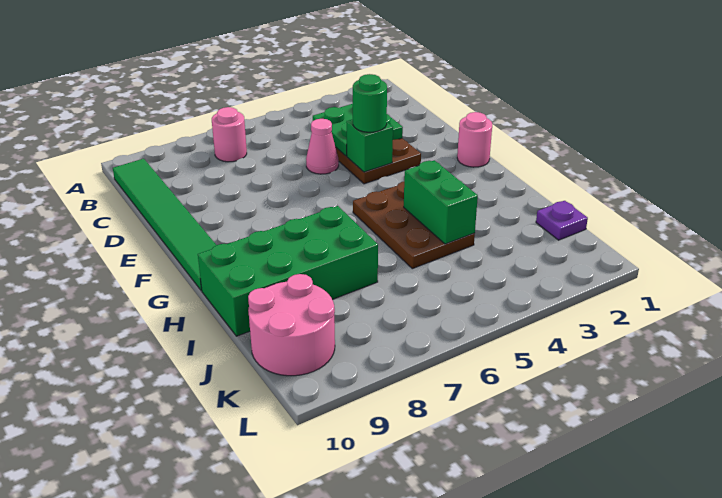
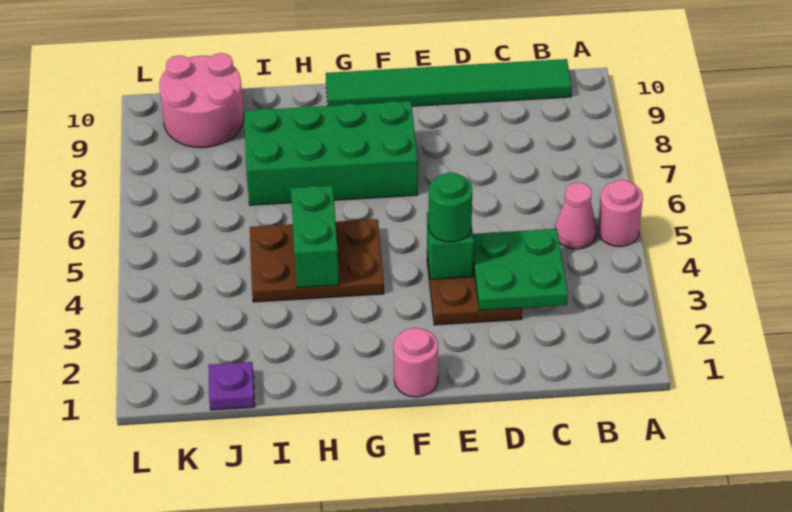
pink round brick B7 level 1 -> pink round brick A5 level 1
pink cone D5 level 1 -> pink cone B5 level 1
green brick H4:I4 level 2 -> green brick H4:H5 level 2
green brick H7:I10 level 1 -> green brick F7:I8 level 1

